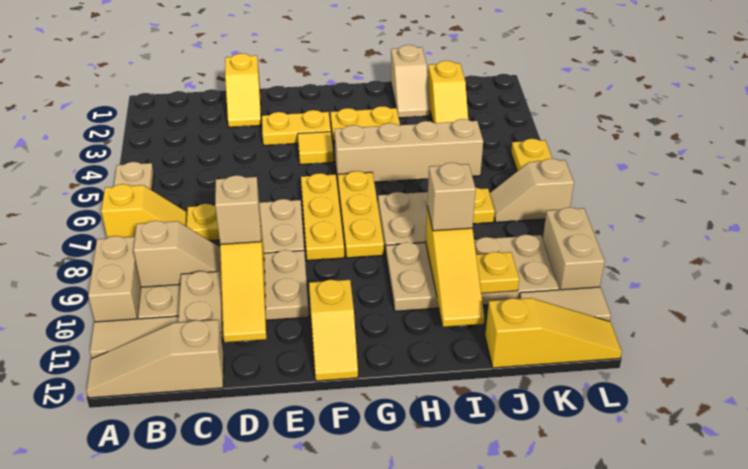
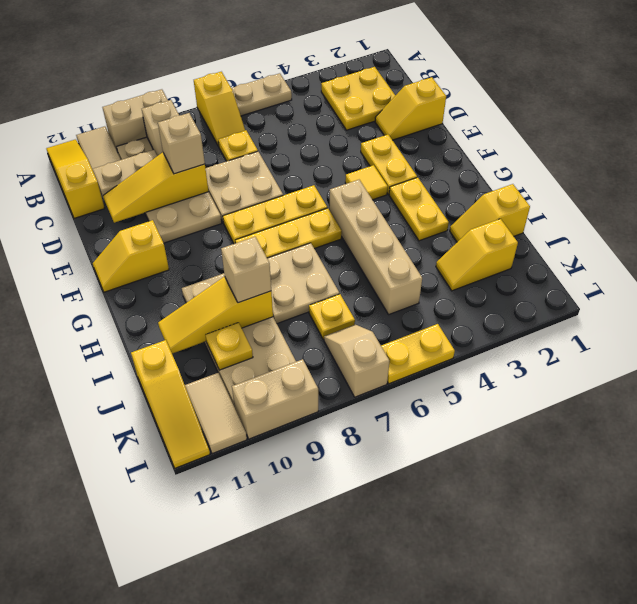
tan slope A12:C12 level 1 top C -> yellow slope A12:C12 level 1 top C
none -> yellow plate B2:C3 level 1
tan slope I1:I2 level 1 top 1 -> yellow slope I1:I2 level 1 top 1

